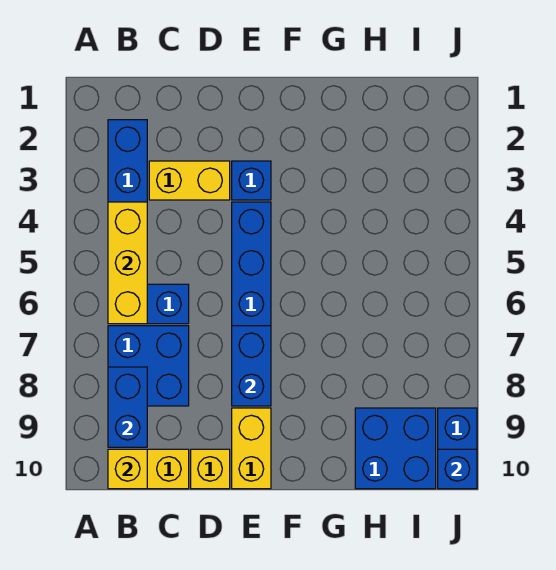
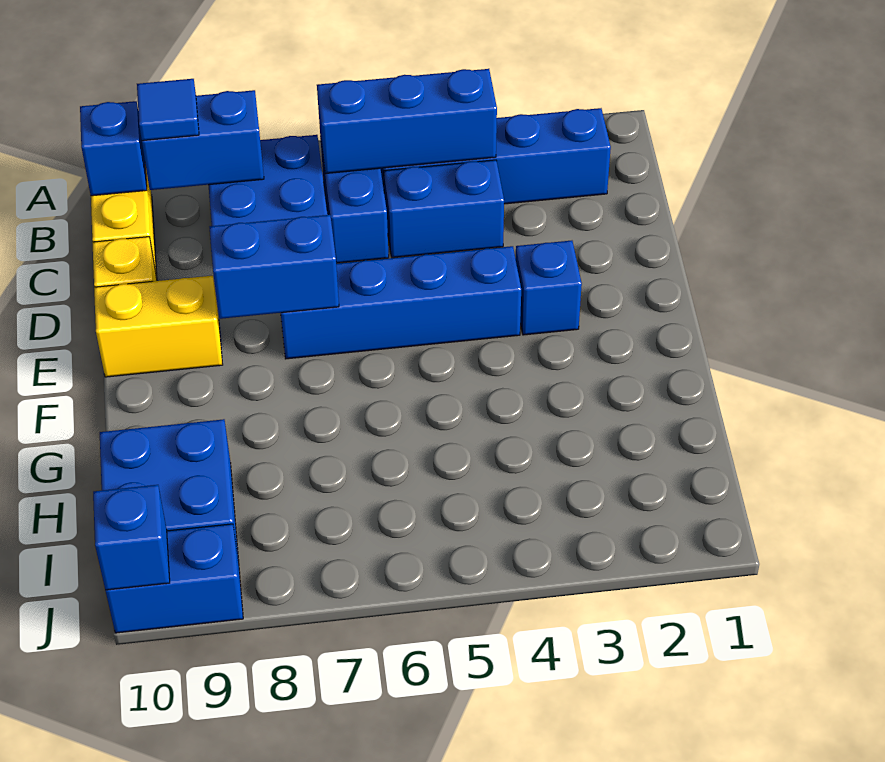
yellow brick B4:B6 level 2 -> blue brick B4:B6 level 2
none -> blue tile B9 level 3
yellow brick B10 level 2 -> blue brick B10 level 2
yellow brick C3:D3 level 1 -> none
none -> blue brick C4:C5 level 1

